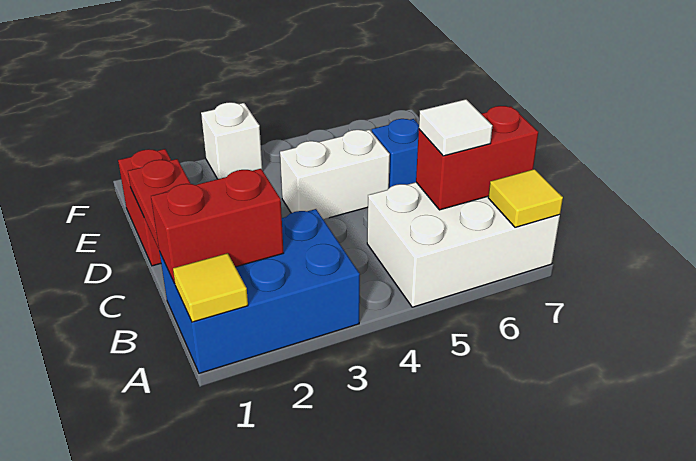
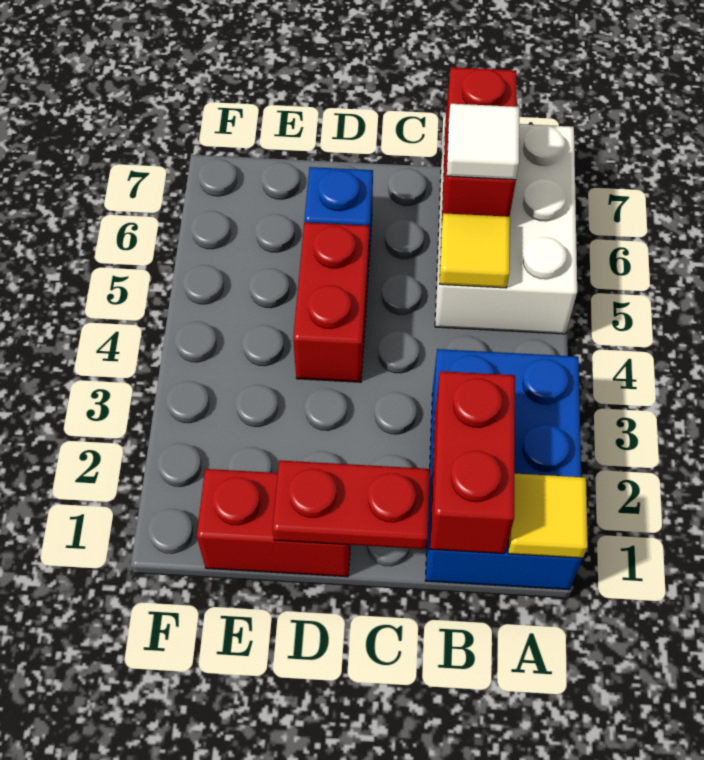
yellow tile A7 level 2 -> yellow tile B5 level 2
white brick D4:D5 level 1 -> red brick D4:D5 level 1
white brick F3 level 1 -> none

